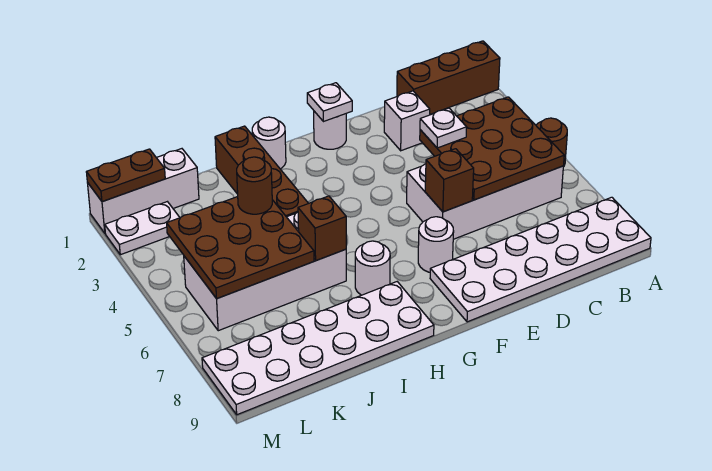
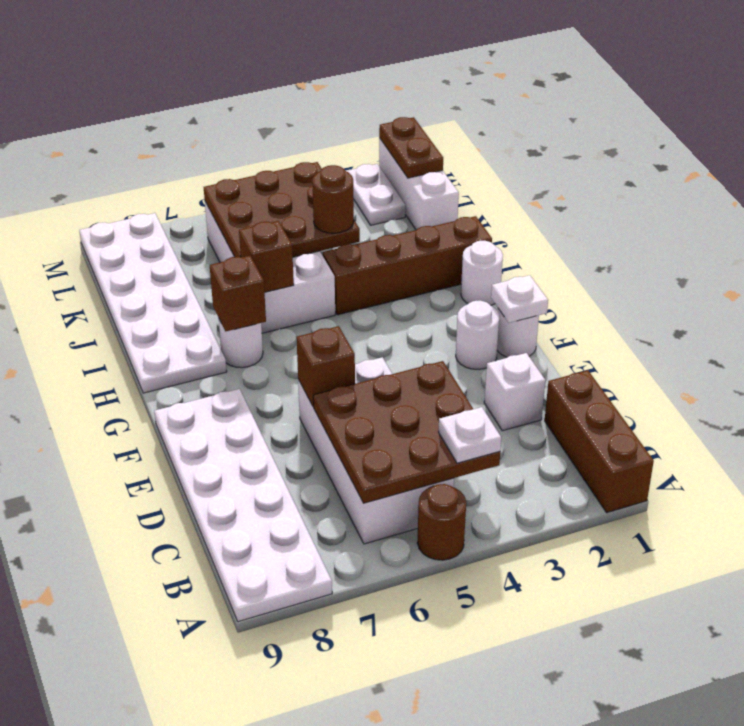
white plate D4 level 3 -> white plate B4 level 3
white round brick F7 level 1 -> white round brick F2 level 1
none -> brown brick H7 level 2

